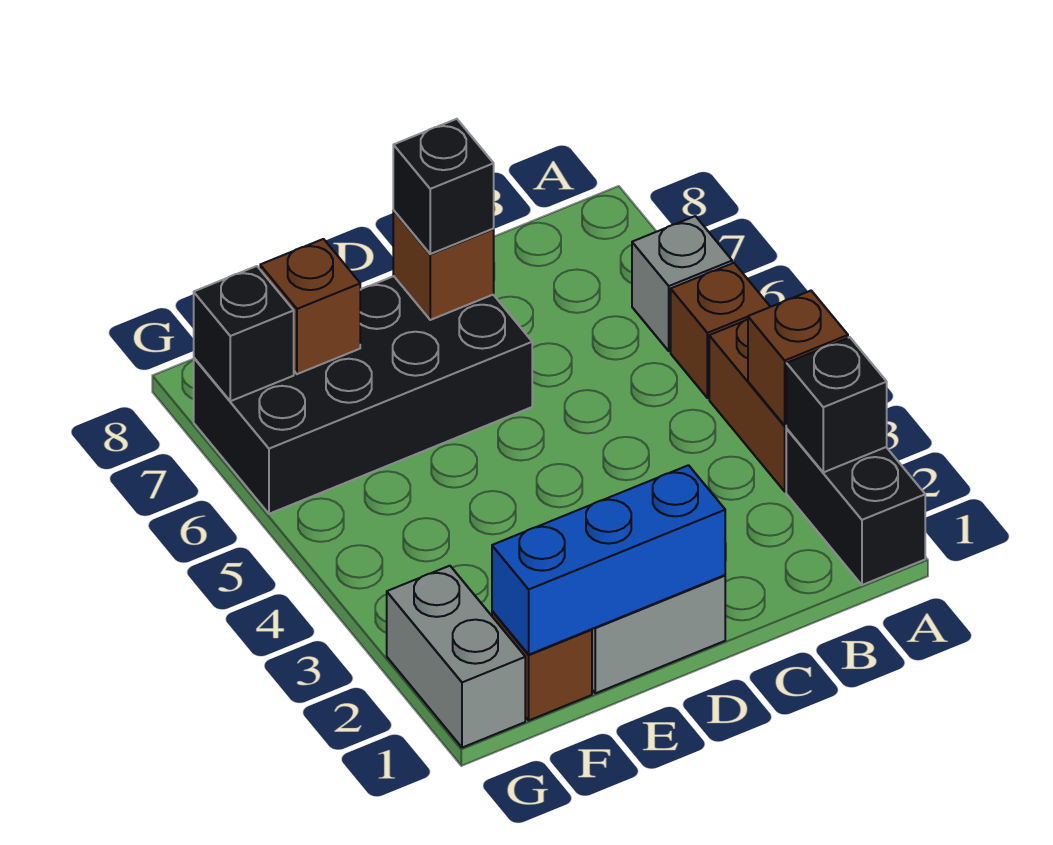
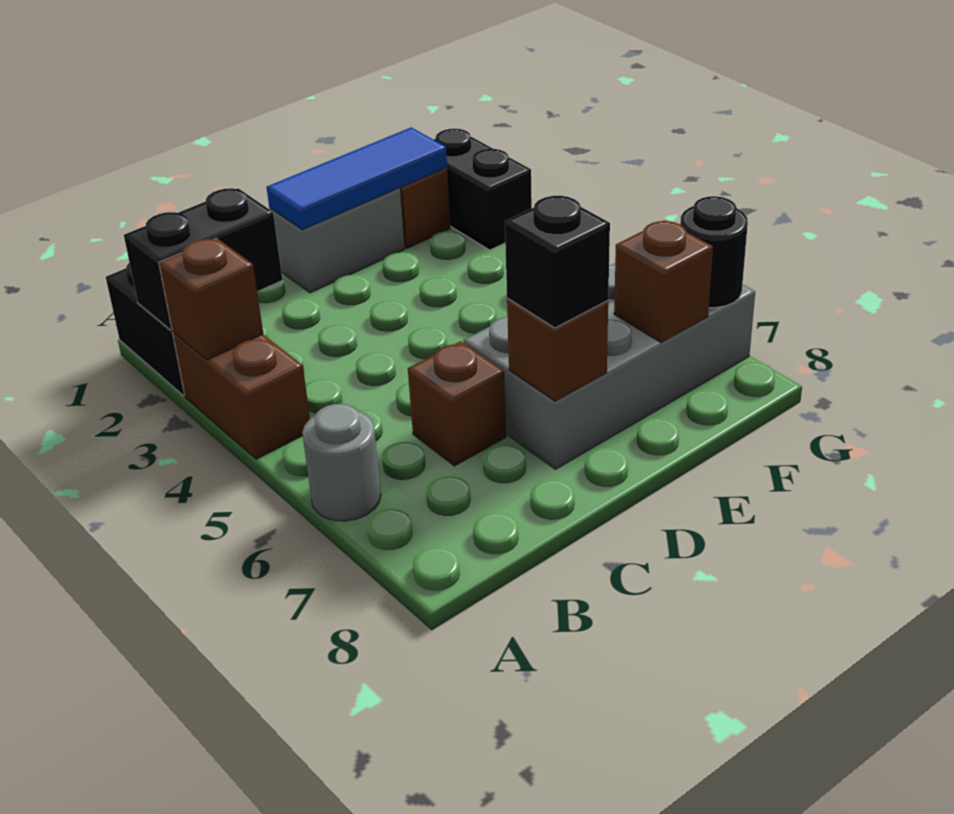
black brick A2 level 2 -> black brick A2:B2 level 2
brown brick A5 level 1 -> brown brick C6 level 1
grey brick A6 level 1 -> grey round brick A6 level 1
blue brick D1:F1 level 2 -> blue tile D1:F1 level 2
black brick D6:G7 level 1 -> grey brick D6:G7 level 1
grey brick G1:G2 level 1 -> black brick G1:G2 level 1
black brick G7 level 2 -> black round brick G7 level 2

